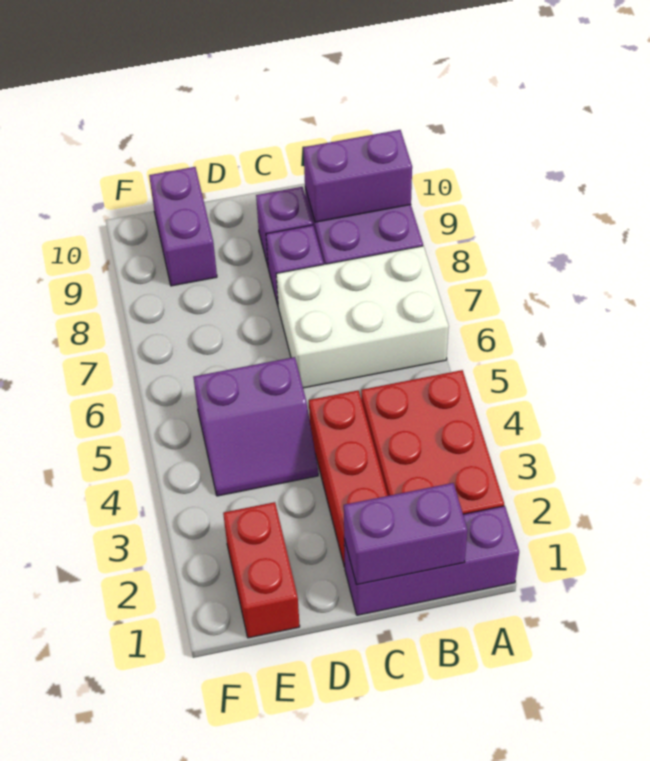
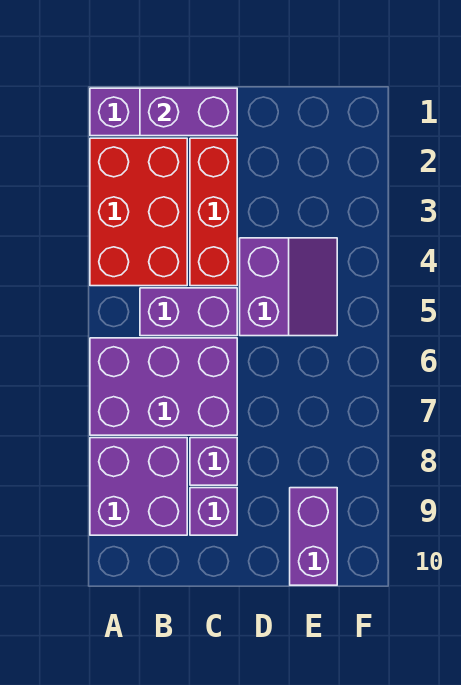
white brick A6:C7 level 1 -> purple brick A6:C7 level 1
purple brick A9:B9 level 2 -> purple brick B5:C5 level 1
purple slope D4:E5 level 1 top 5 -> purple slope D4:E5 level 1 top D
red brick E1:E2 level 1 -> none

